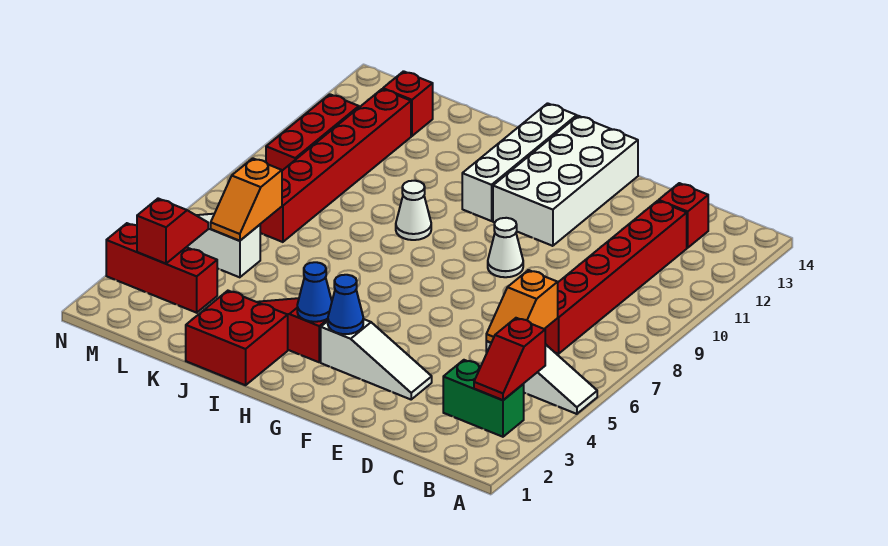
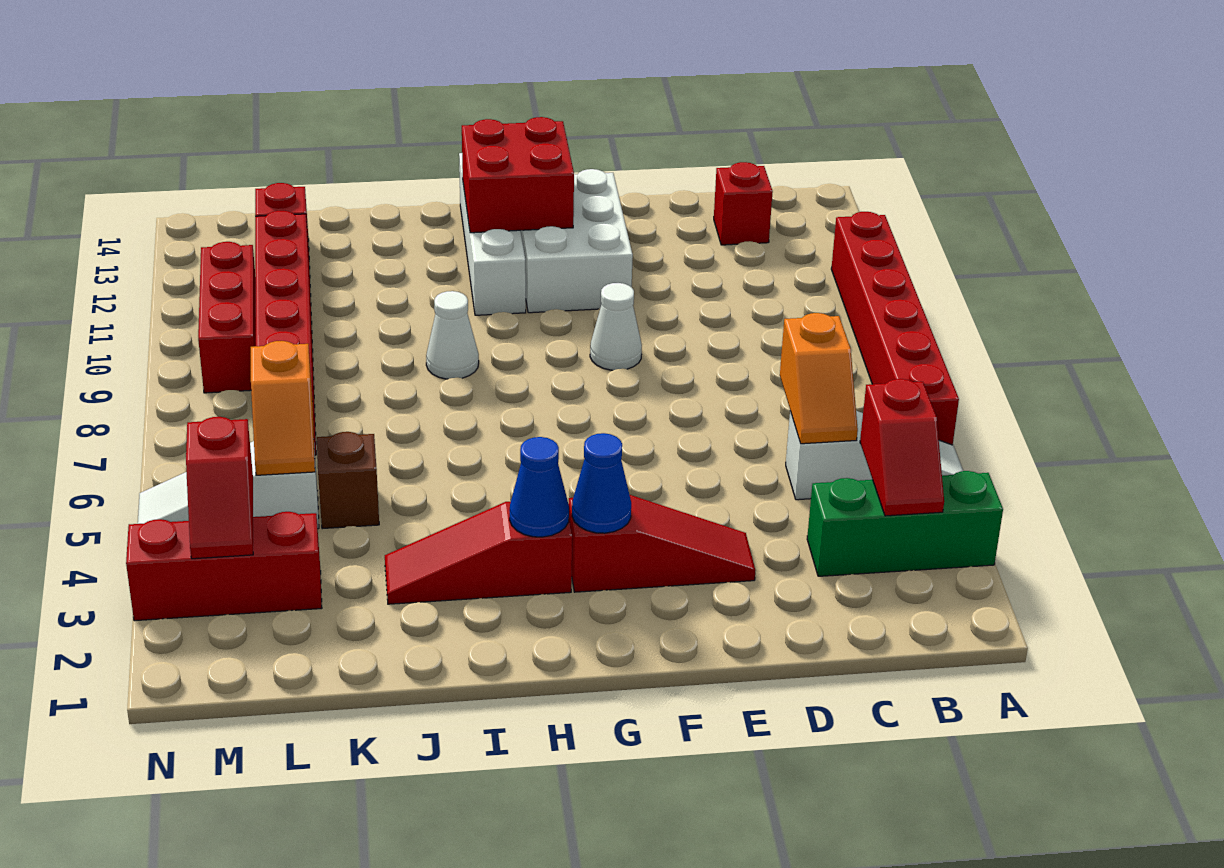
green brick B3:C3 level 1 -> green brick A3:C3 level 1
red brick C7:C12 level 1 -> red brick A6:A11 level 1
white slope E3:G3 level 1 top G -> red slope E3:G3 level 1 top G
white brick F11:G14 level 1 -> white brick F11:G13 level 1
red brick I1:J2 level 1 -> red brick G12:H13 level 2
none -> brown brick K5 level 1
red slope M3:M4 level 2 top 3 -> red slope M3:M4 level 2 top 4

